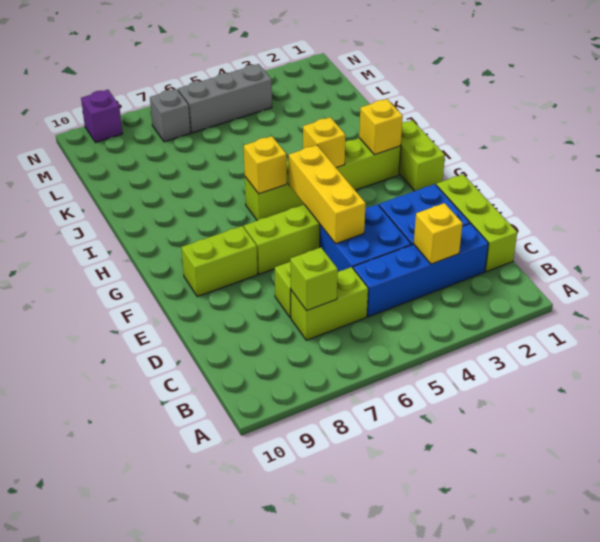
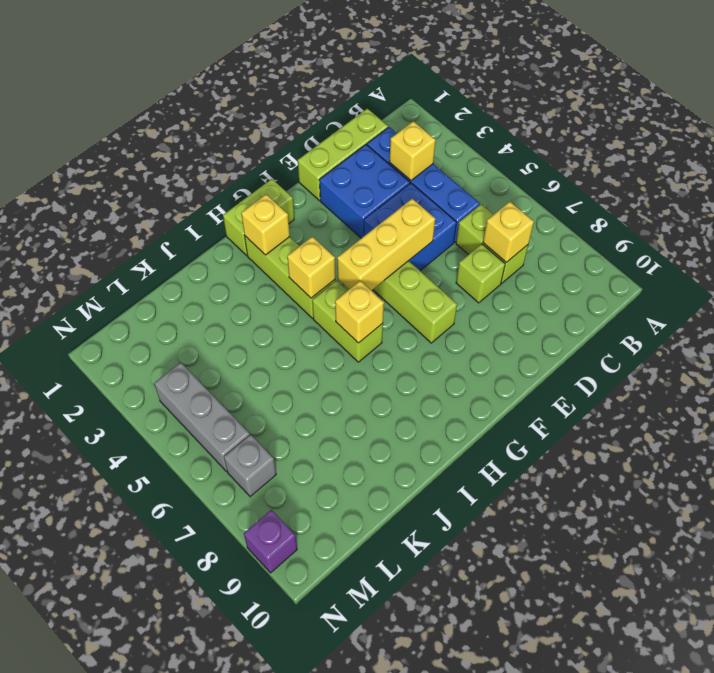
lime brick C7 level 2 -> yellow brick C7 level 2
lime brick F8:F9 level 1 -> none

